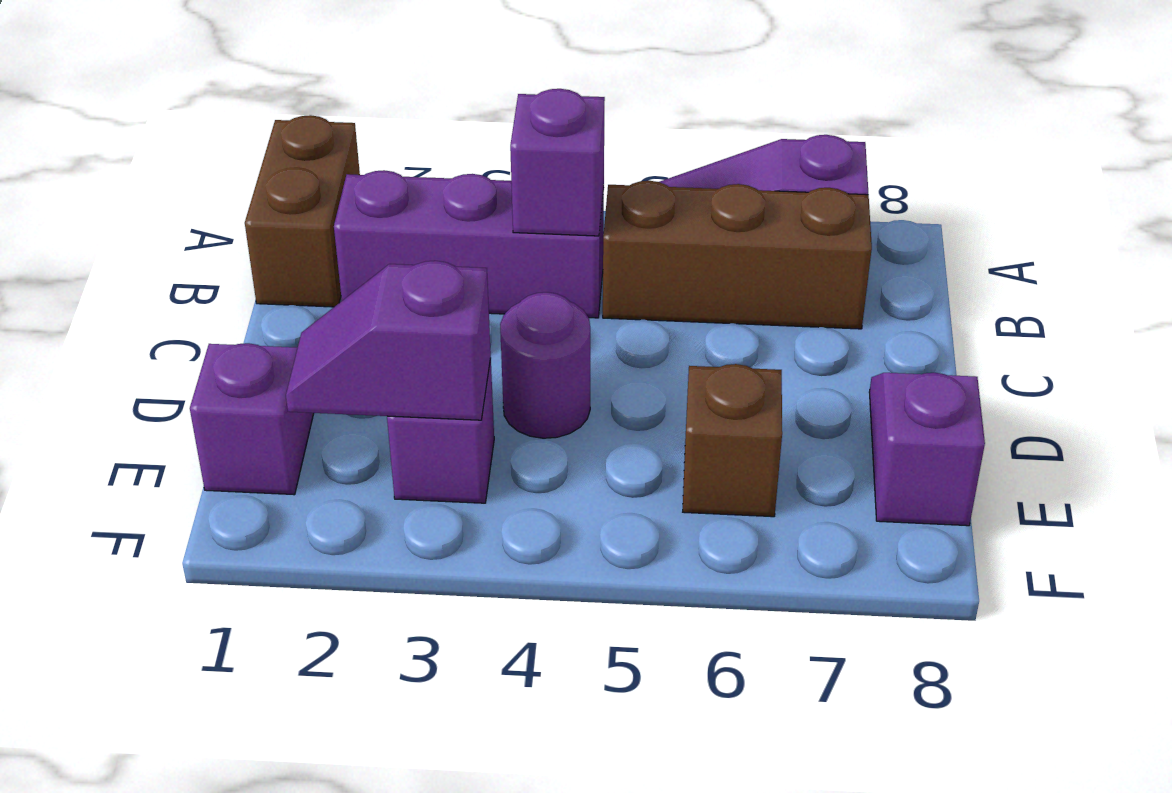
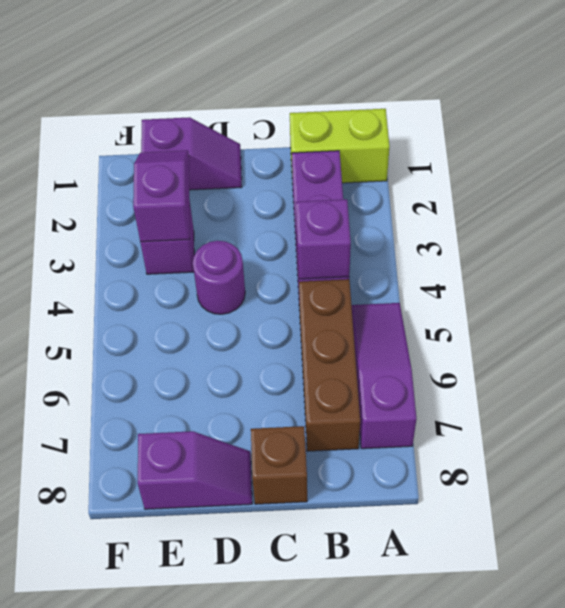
brown brick A1:B1 level 1 -> lime brick A1:B1 level 1
brown brick E6 level 1 -> brown brick C8 level 1

